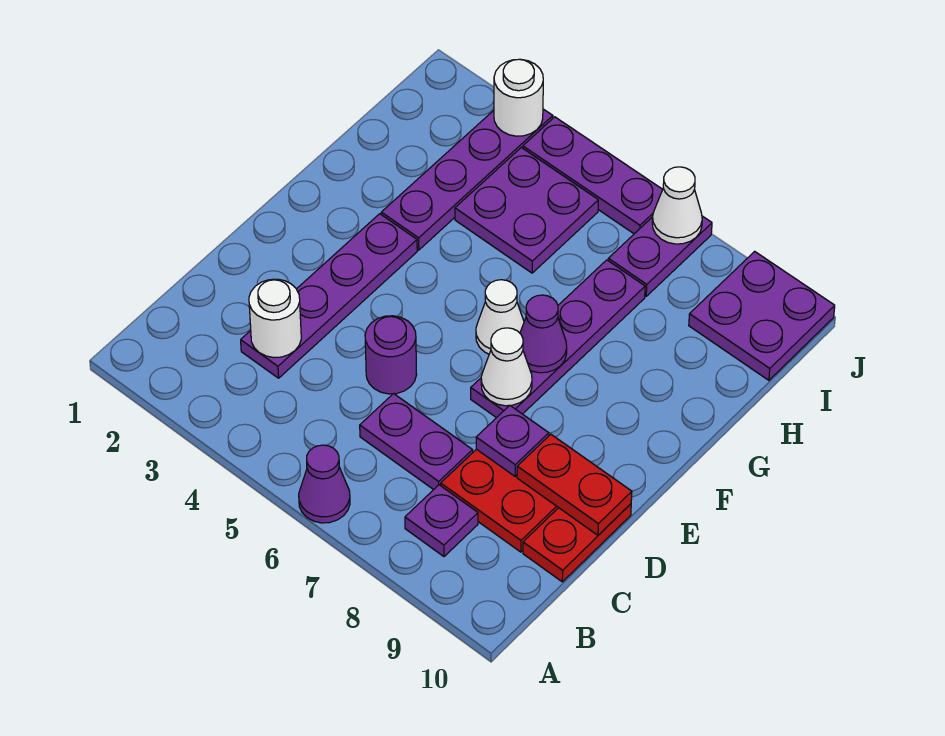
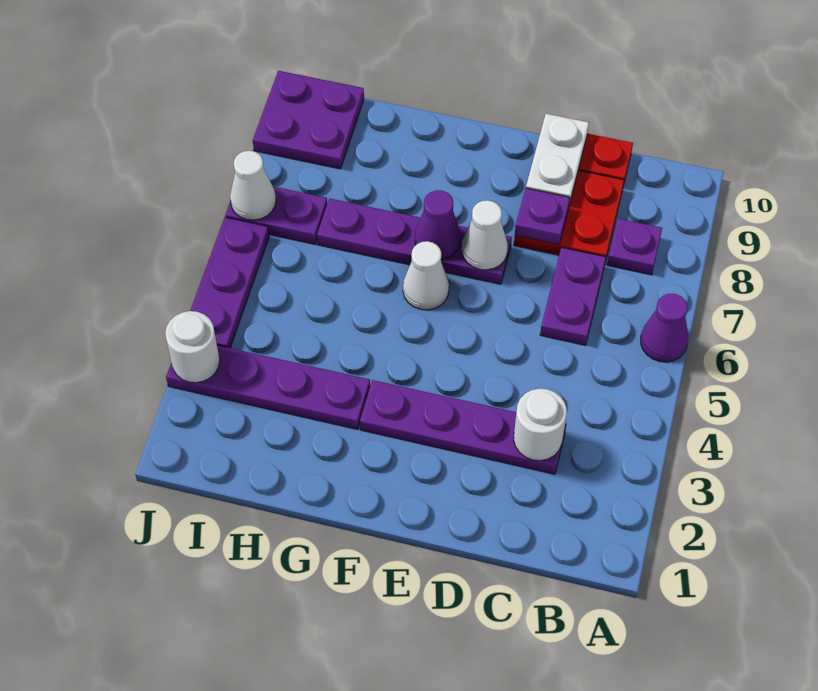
purple round brick D5 level 1 -> none
red plate D9:D10 level 2 -> white plate D9:D10 level 2
purple plate H4:I5 level 1 -> none

